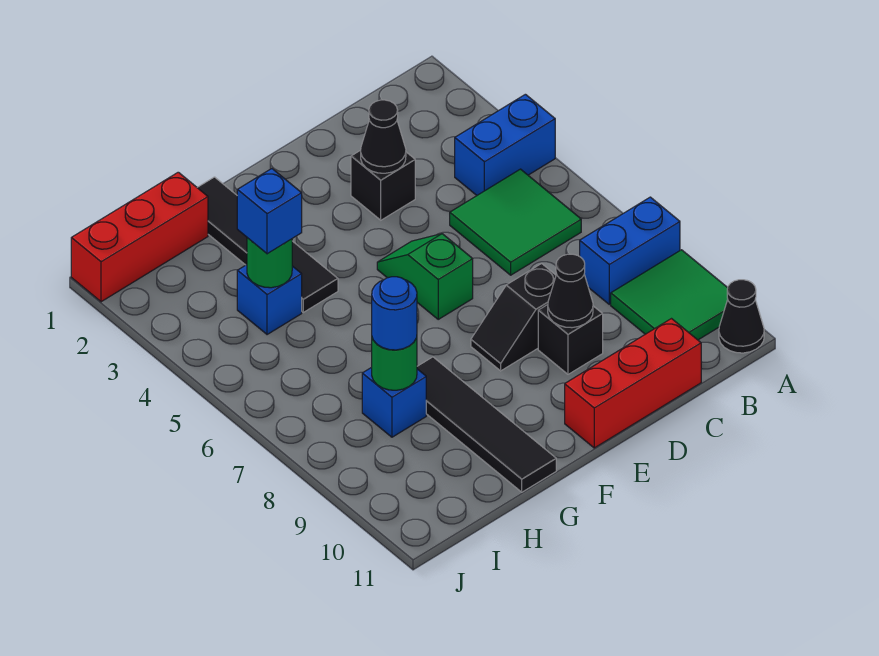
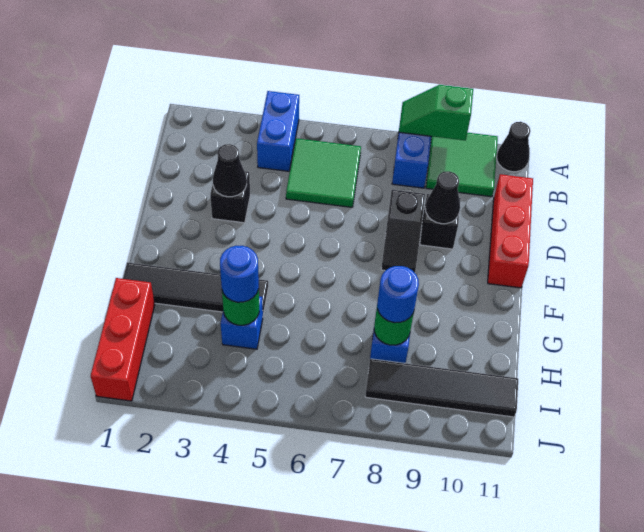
green slope E5:E6 level 1 top 6 -> green slope A8:A9 level 2 top 9
black tile G8:G11 level 1 -> black tile I8:I11 level 1
blue brick H4 level 3 -> blue round brick H4 level 3

